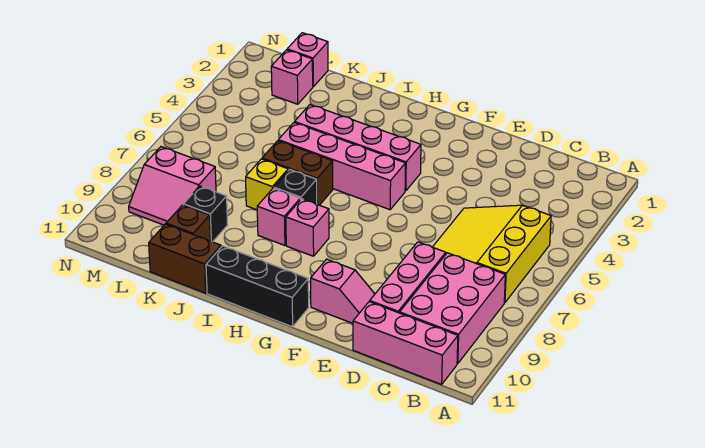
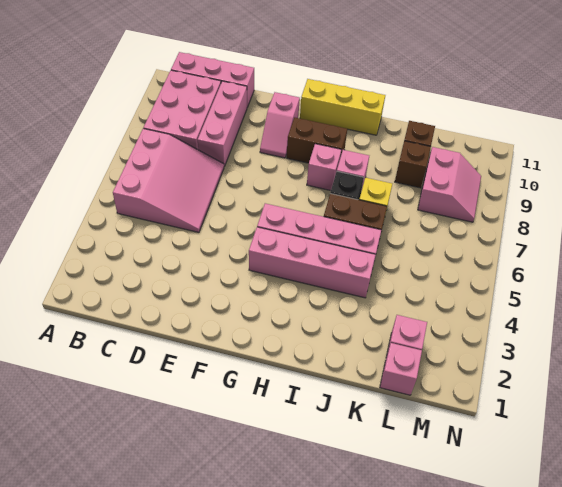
yellow slope B5:D7 level 1 top B -> pink slope B5:D7 level 1 top B
pink slope E10:F10 level 1 top F -> pink slope F9:F10 level 1 top 10
black brick G11:I11 level 1 -> yellow brick G11:I11 level 1
brown brick J11:K11 level 1 -> brown brick G9:H9 level 1
black brick K9 level 1 -> brown brick K9 level 1
pink slope L8:M9 level 1 top 8 -> pink slope L8:M9 level 1 top L

